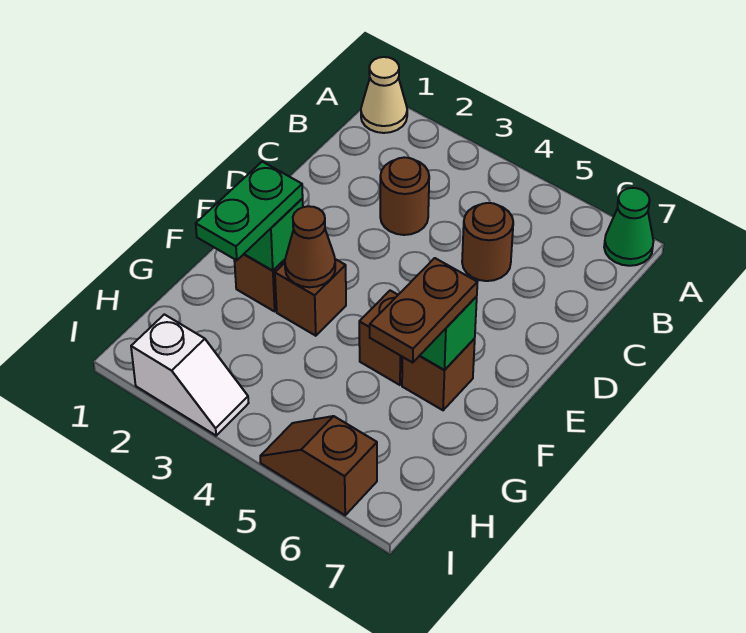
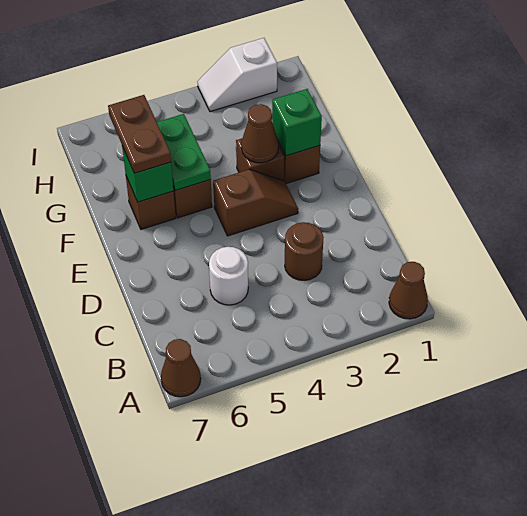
tan cone A1 level 1 -> brown cone A1 level 1
green cone A7 level 1 -> brown cone A7 level 1
brown round brick C5 level 1 -> white round brick C5 level 1
green plate F2:G2 level 3 -> green plate F5:G5 level 2
brown slope I5:I6 level 1 top 6 -> brown slope E3:E4 level 1 top 4

